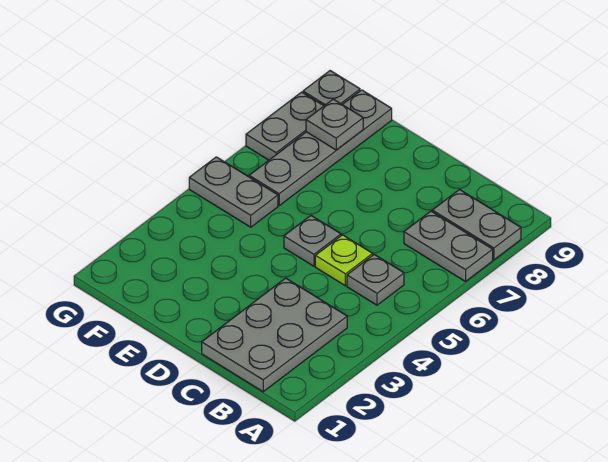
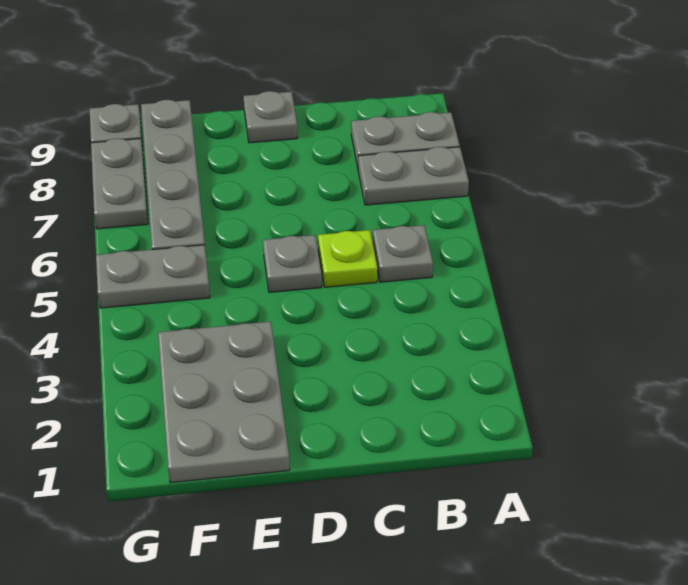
grey plate B1:C3 level 1 -> grey plate E1:F3 level 1
grey plate F8 level 2 -> grey plate D9 level 1

